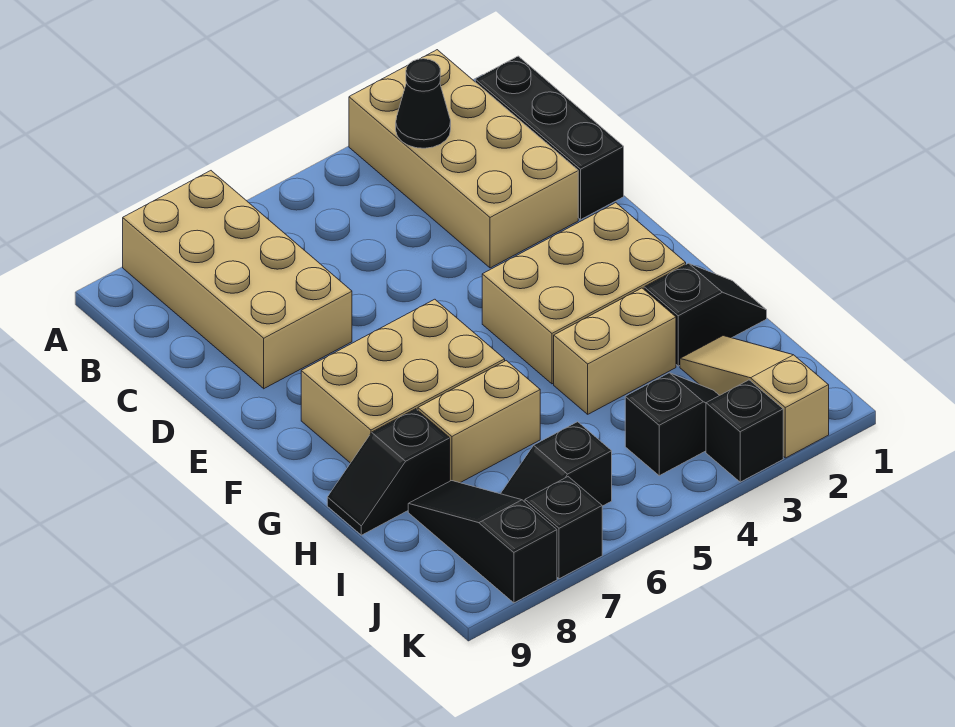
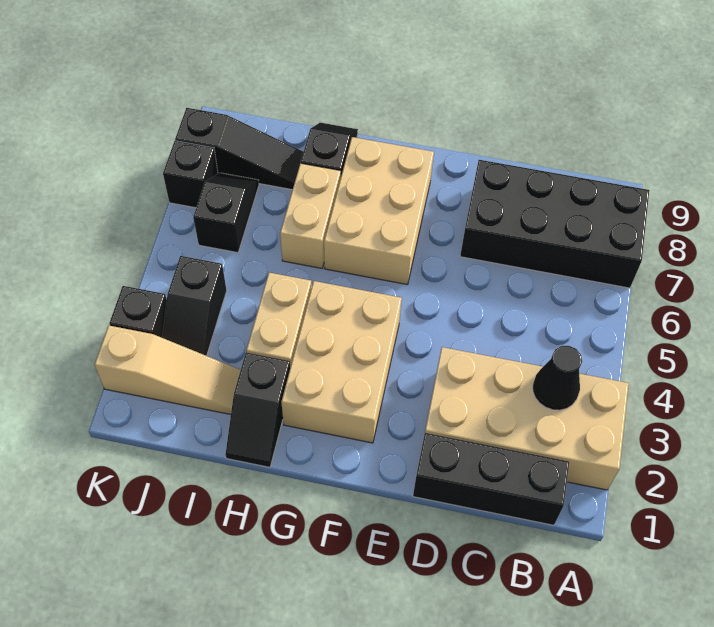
tan brick A7:D8 level 1 -> black brick A7:D8 level 1

